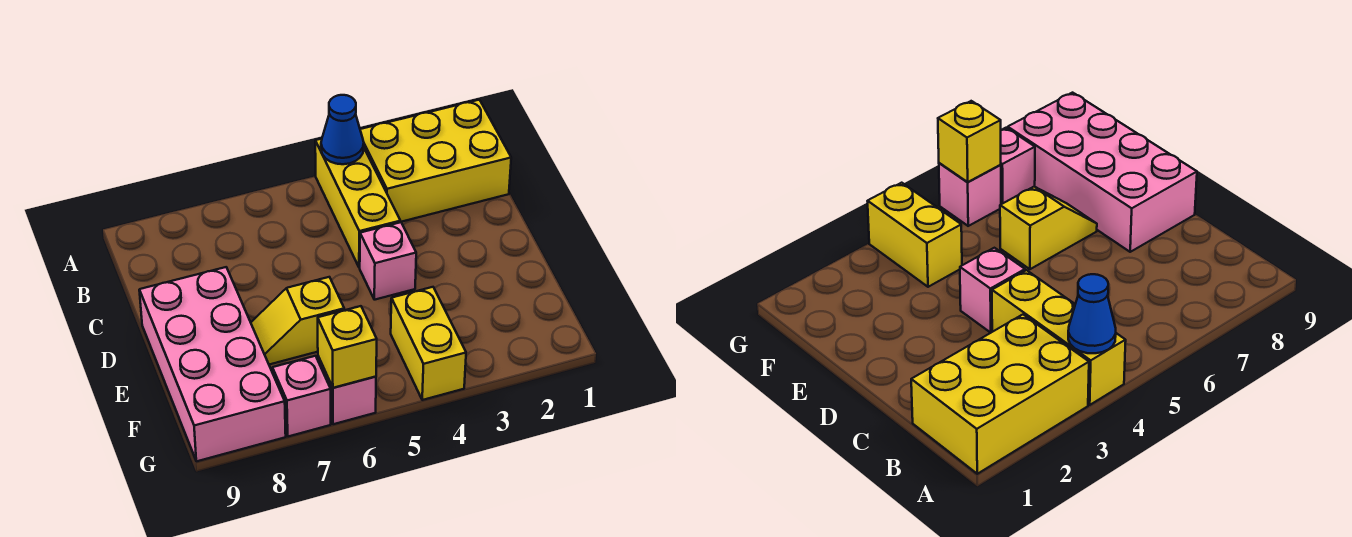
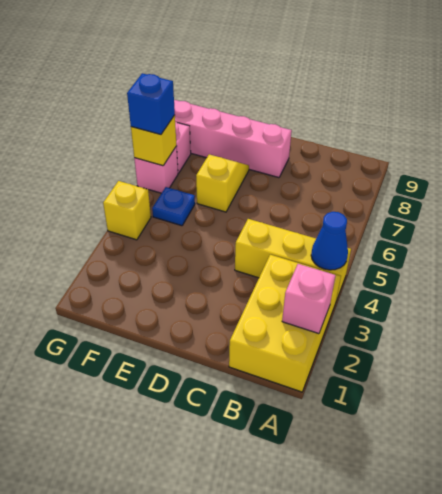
pink brick D4 level 1 -> pink brick A2 level 2
pink brick D8:G9 level 1 -> pink brick D8:G8 level 1
yellow brick F4:G4 level 1 -> yellow brick G4 level 1
none -> blue plate F5 level 1
none -> blue brick G6 level 3

